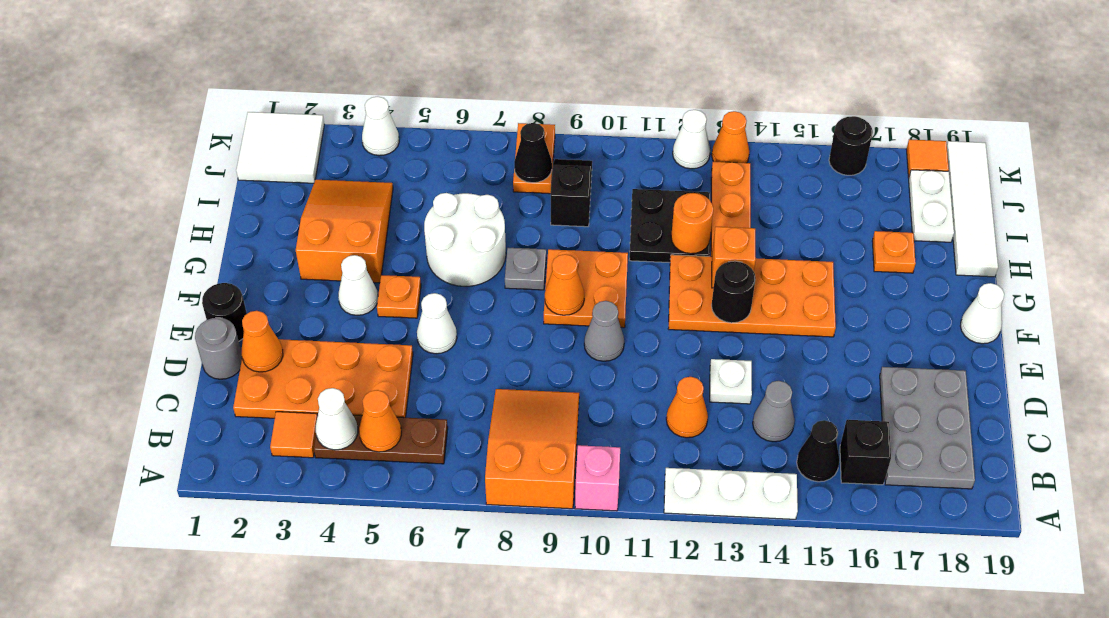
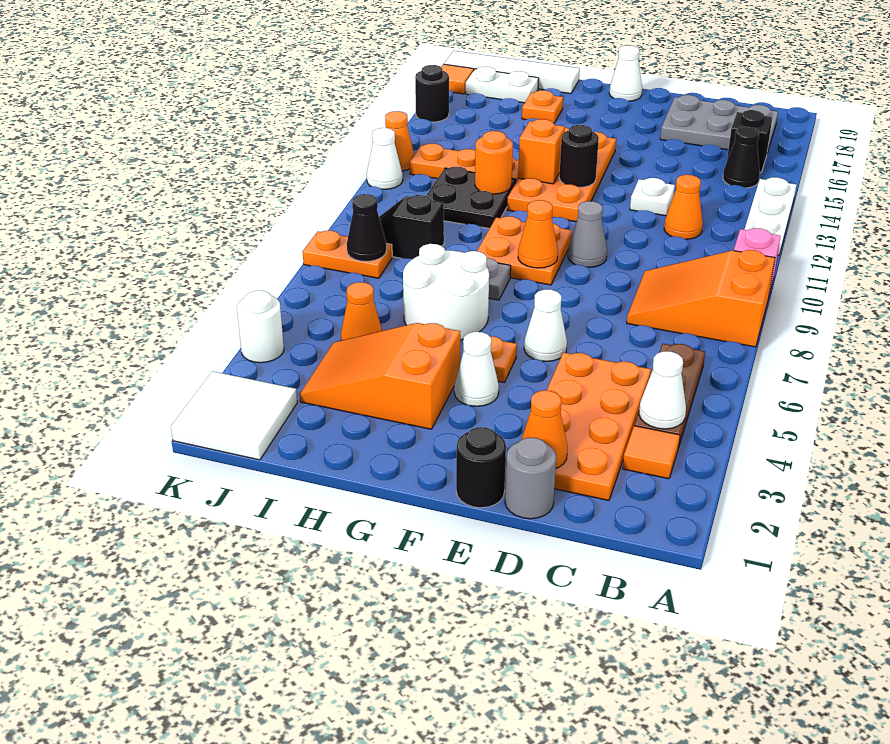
orange cone B5 level 2 -> orange cone I5 level 1
grey cone C14 level 1 -> none
white cone K4 level 1 -> white round brick K4 level 1

